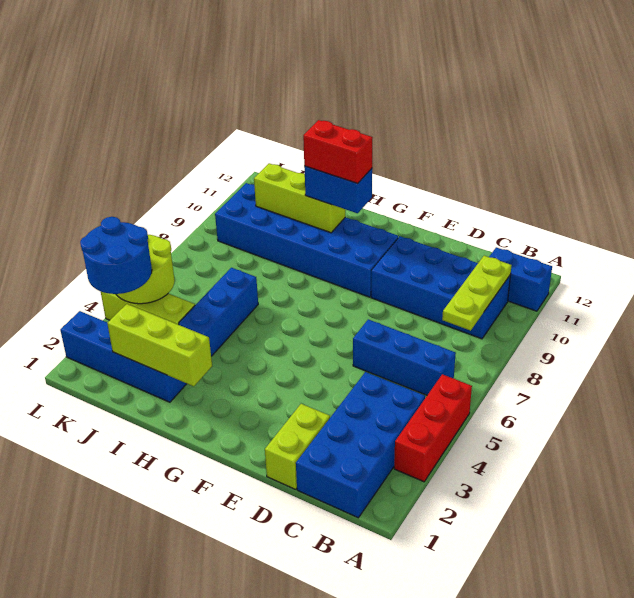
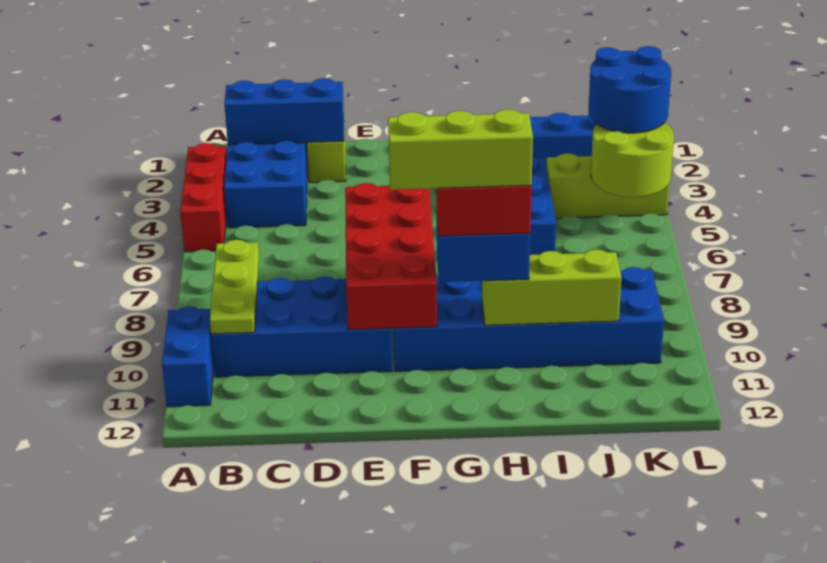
blue brick A11:B11 level 1 -> blue brick A10:A11 level 1
blue brick B6:D6 level 1 -> blue brick B2:D2 level 2
none -> red brick E7:F10 level 2
lime brick H2:J2 level 2 -> lime brick F10:H10 level 5

